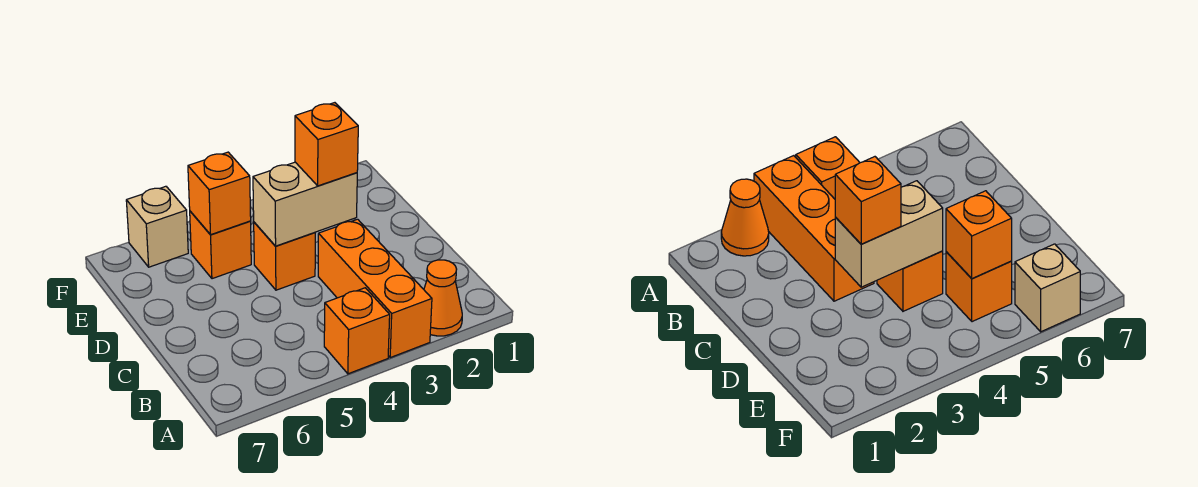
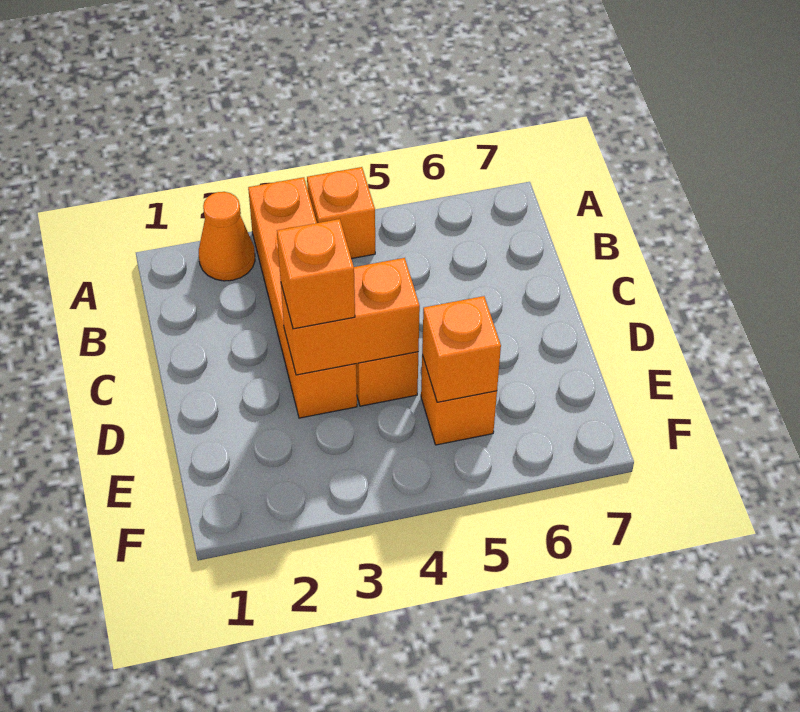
orange brick A3:C3 level 1 -> orange brick A3:D3 level 1
tan brick D3:D4 level 2 -> orange brick D3:D4 level 2
tan brick F6 level 1 -> none

